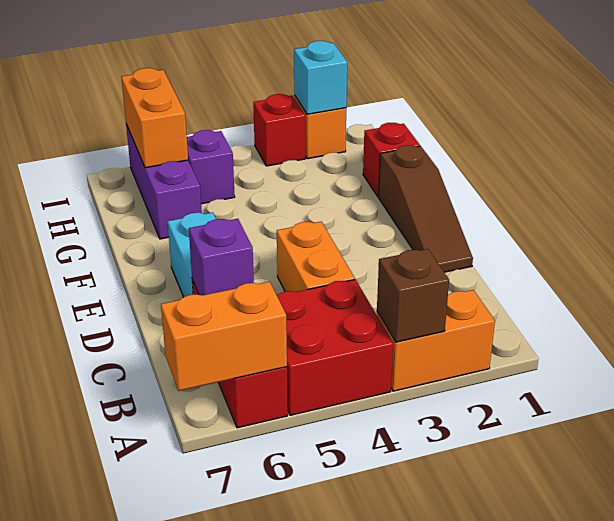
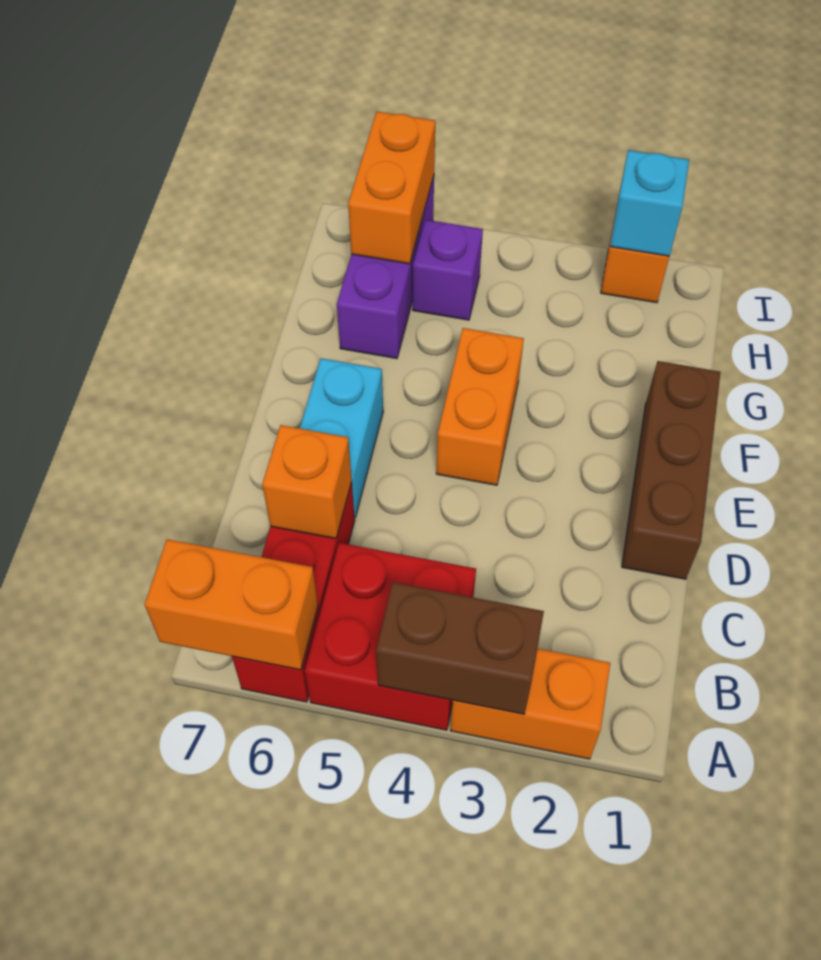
brown brick A3 level 2 -> brown brick A3:A4 level 2
orange brick C4:D4 level 1 -> orange brick E4:F4 level 1
purple brick C6 level 2 -> orange brick C6 level 2
brown slope D1:F1 level 1 top F -> brown brick D1:F1 level 1
red brick G1 level 1 -> none
red brick I3 level 1 -> none

